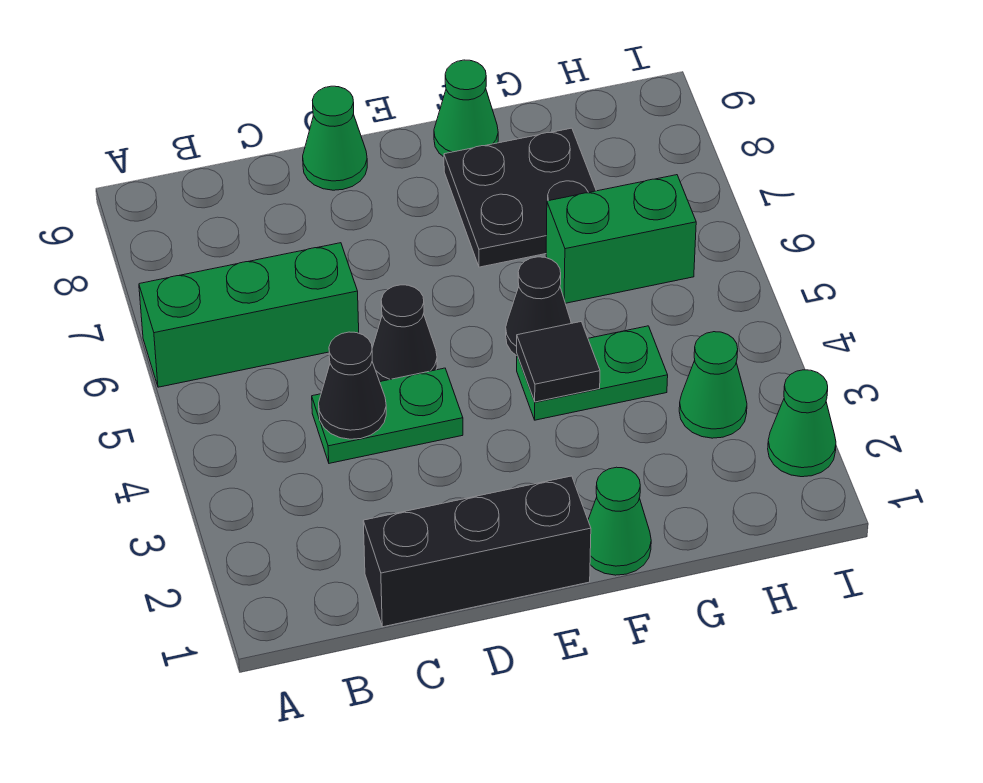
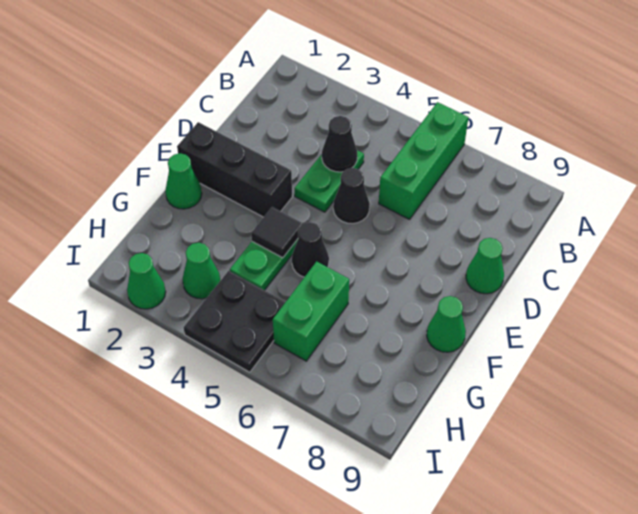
black brick C1:E1 level 1 -> black brick E1:E3 level 1
black plate F7:G8 level 1 -> black plate H4:I5 level 1

